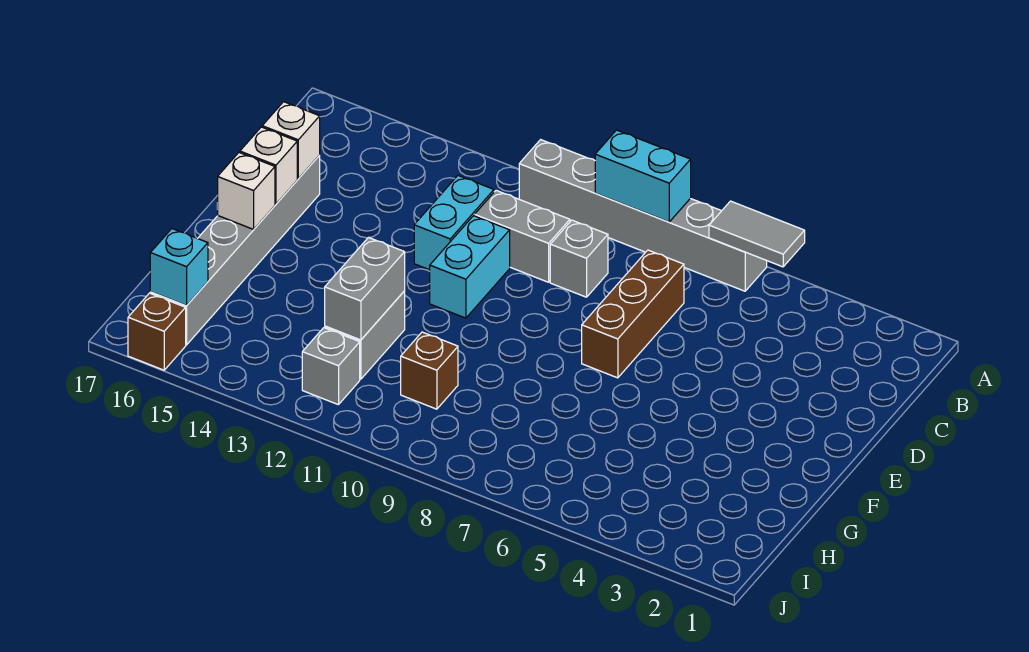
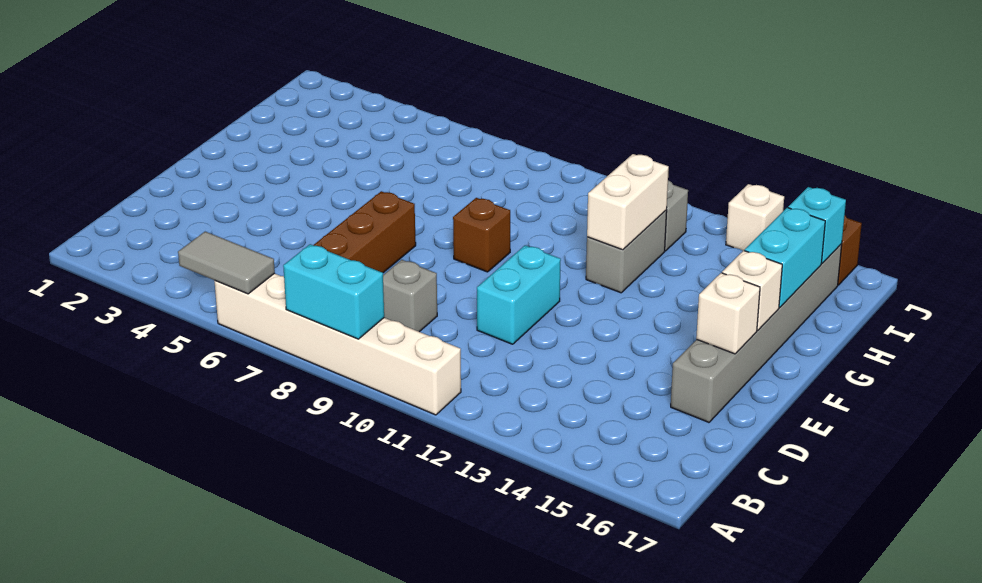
grey brick A6:A11 level 1 -> white brick A6:A11 level 1
grey brick C10:C11 level 1 -> none
cyan brick C12:D12 level 1 -> cyan brick G16:H16 level 2
white brick D16 level 2 -> white brick J14 level 1
grey brick G12:H12 level 2 -> white brick G12:H12 level 2
brown brick H10 level 1 -> brown brick F9 level 1

